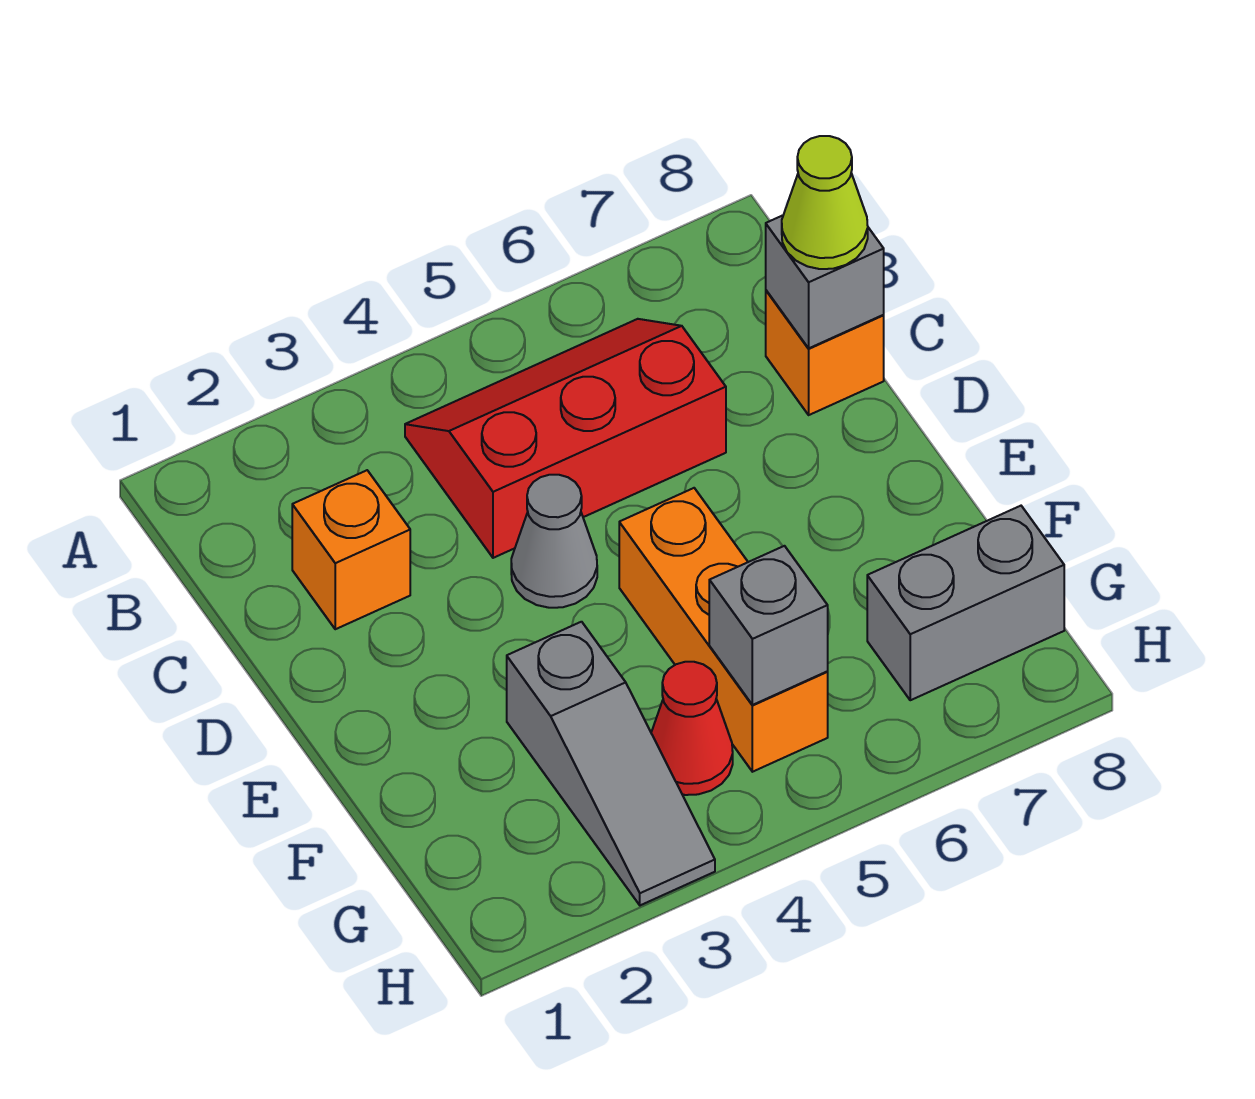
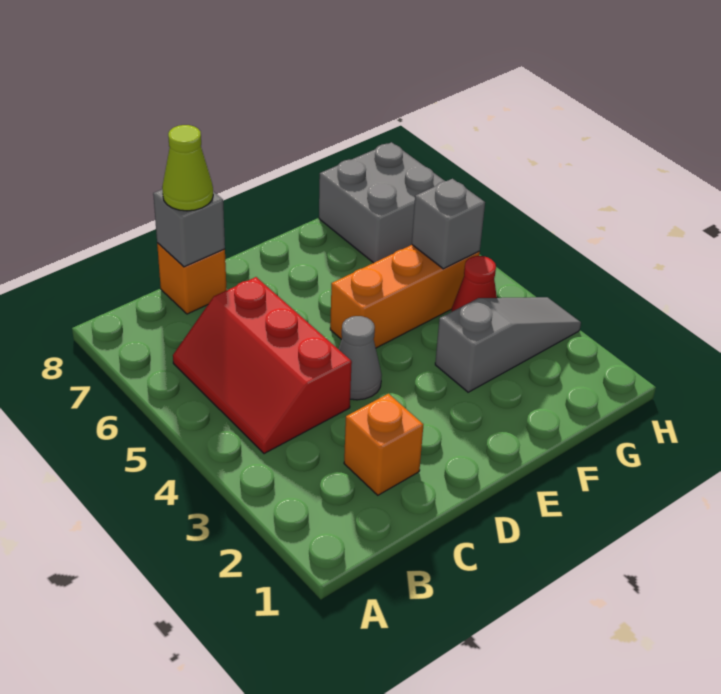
grey brick G7:G8 level 1 -> grey brick G7:H8 level 1

